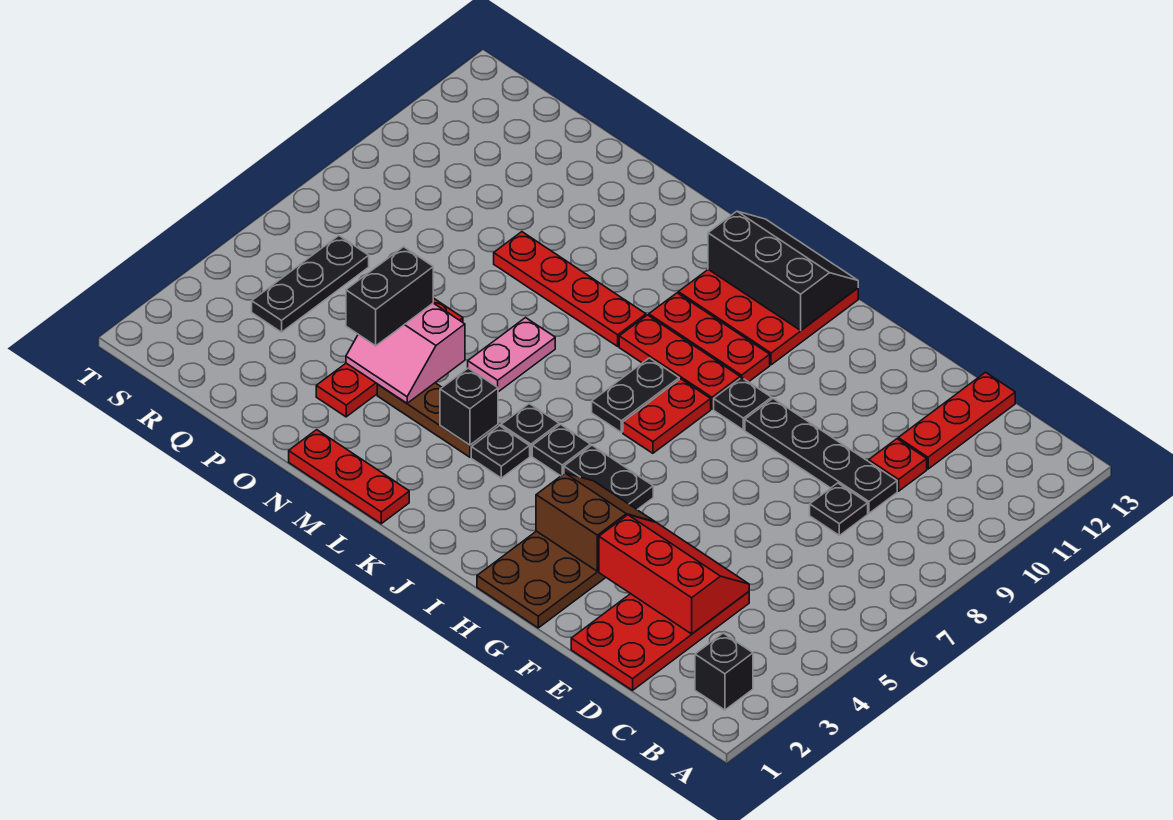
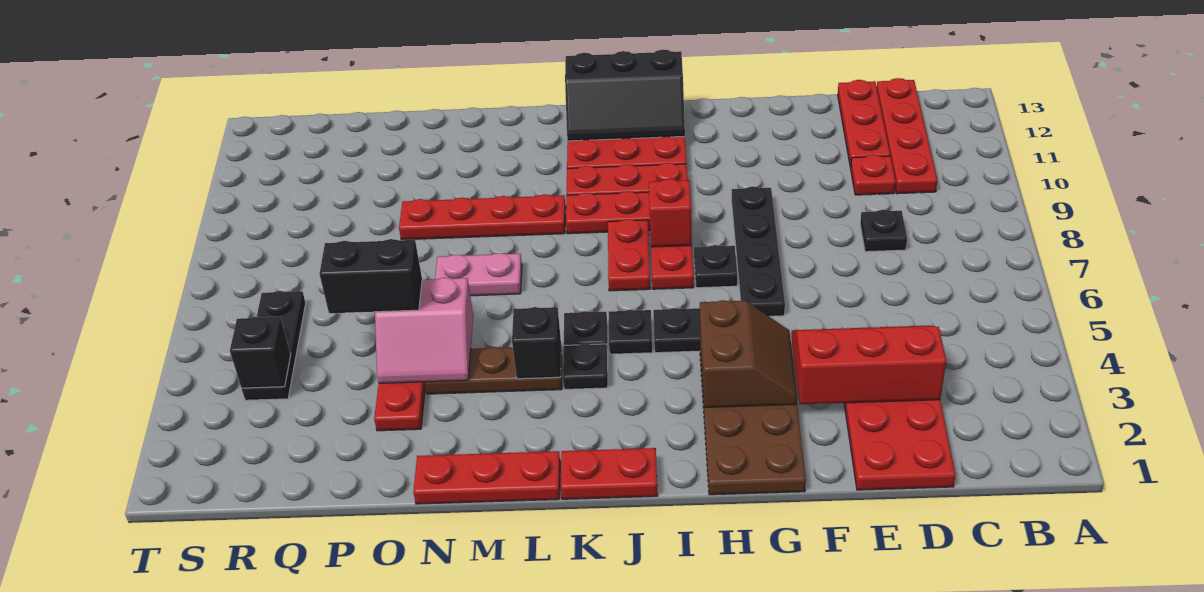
black brick B2 level 1 -> black brick R4 level 2
none -> red plate C10:C13 level 1
black plate D9:G9 level 1 -> black plate G6:G9 level 1
brown slope G3:H4 level 2 top 3 -> brown slope G3:H4 level 2 top H
black plate H9 level 1 -> black plate H7 level 1
none -> red brick I8 level 2
black slope I12:K13 level 2 top 12 -> black slope I12:K13 level 2 top 13
none -> red plate J1:K1 level 1
black plate J7:J8 level 1 -> red plate J7:J8 level 1
pink plate M6:M7 level 1 -> pink plate M7:N7 level 1
black brick O4:O5 level 3 -> black brick O5:P5 level 3

